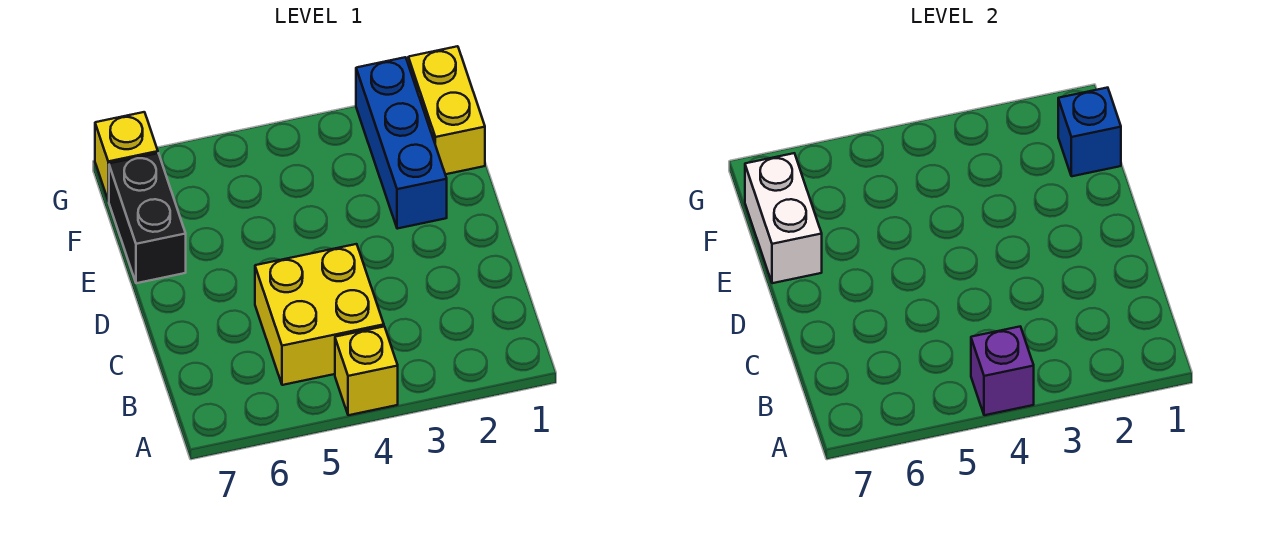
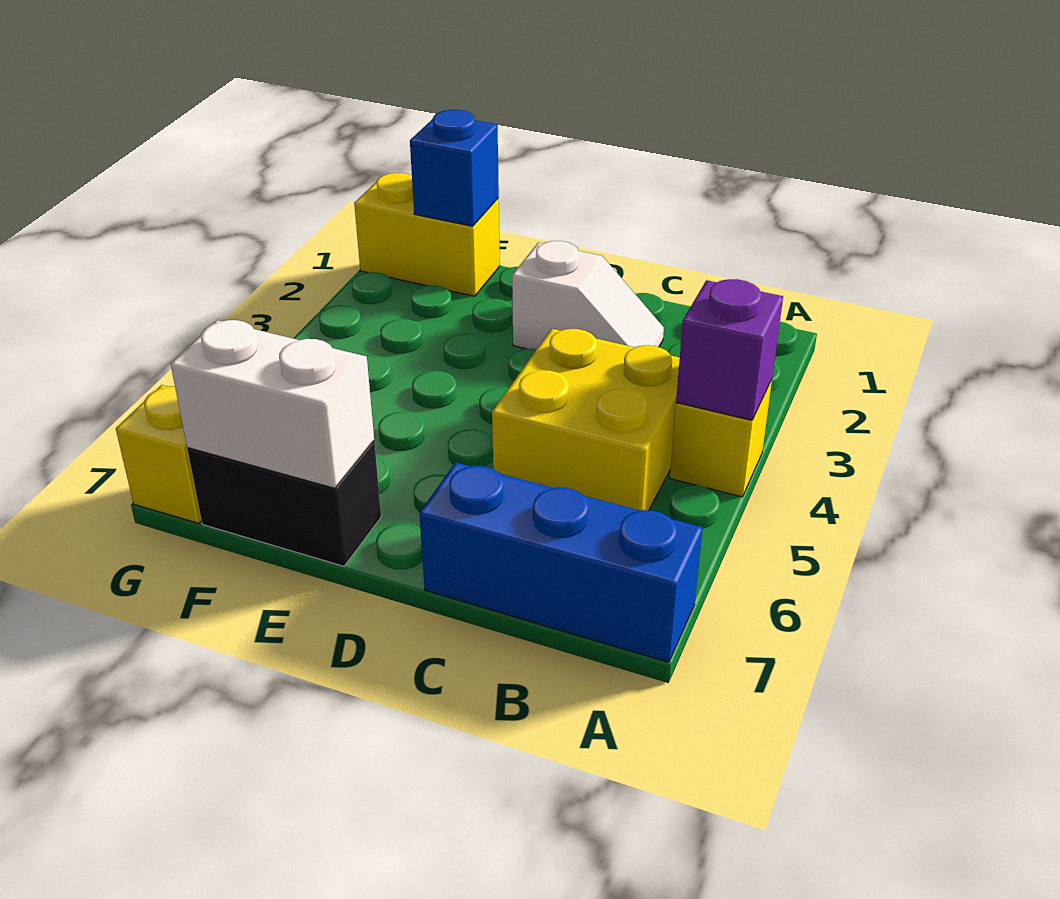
none -> white slope C2:D2 level 1 top D
blue brick E2:G2 level 1 -> blue brick A7:C7 level 1

